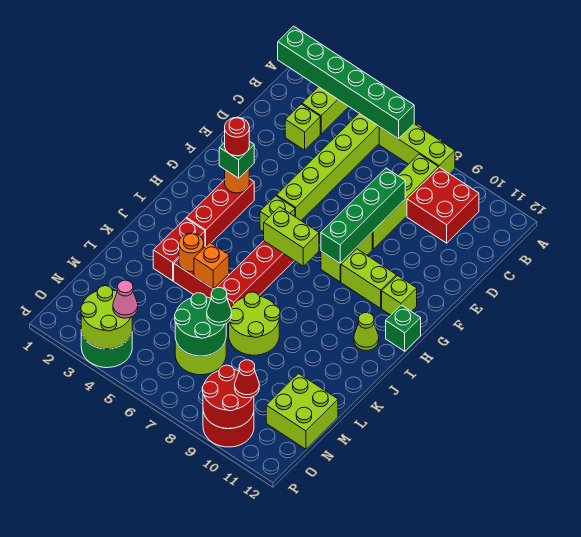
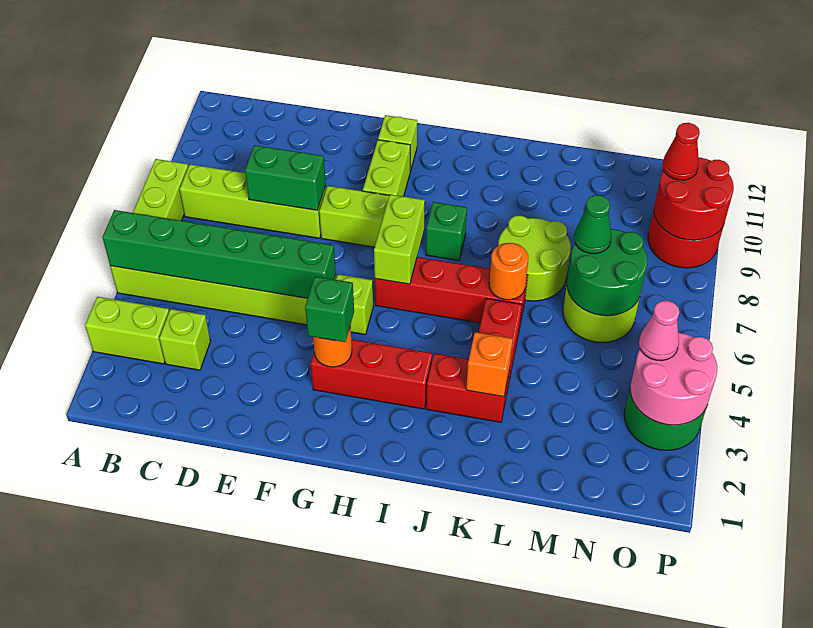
green brick A1:A6 level 2 -> green brick A5:F5 level 2
red brick B9:C10 level 1 -> none
green brick D8:G8 level 2 -> green brick D8:E8 level 2
red round brick G3 level 4 -> none
green brick H12 level 1 -> green brick I8 level 1
lime cone I11 level 1 -> none
orange round brick K4 level 2 -> orange round brick K6 level 2
orange brick K5 level 2 -> orange brick K3 level 2
lime brick M11:N12 level 1 -> none
lime round brick O3:P4 level 2 -> pink round brick O3:P4 level 2

